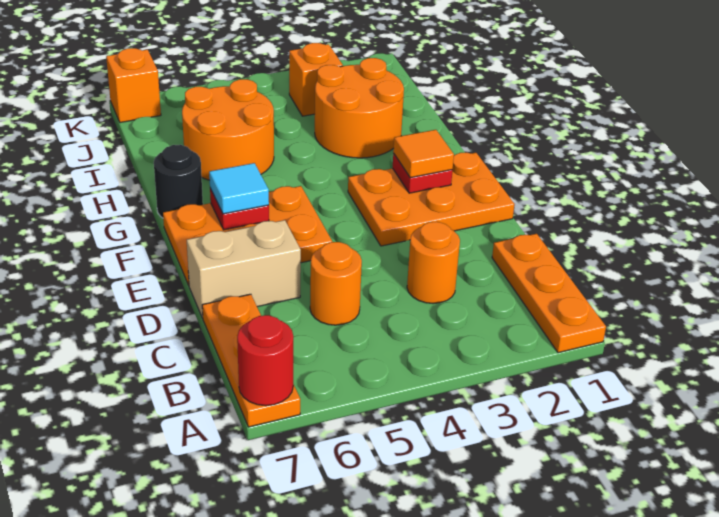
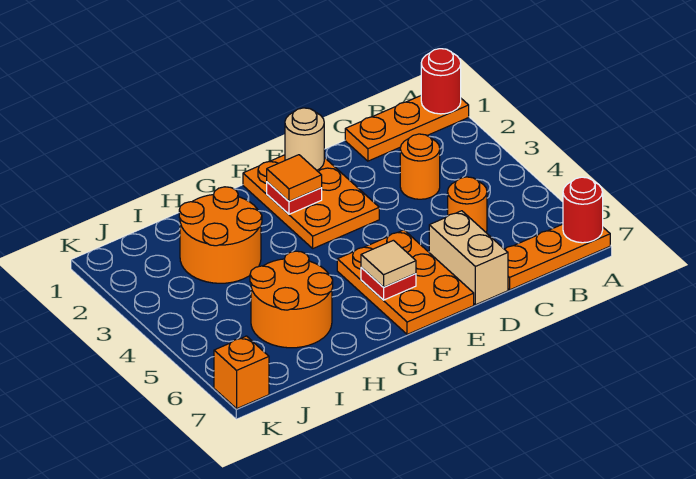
none -> red round brick A1 level 2
none -> tan round brick E1 level 2
cyan tile F6 level 3 -> tan tile F6 level 3
black round brick G7 level 1 -> none
orange brick J3 level 1 -> none

